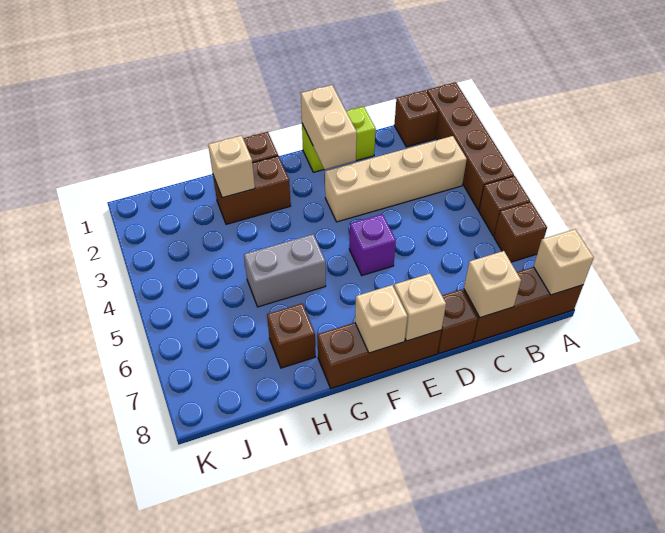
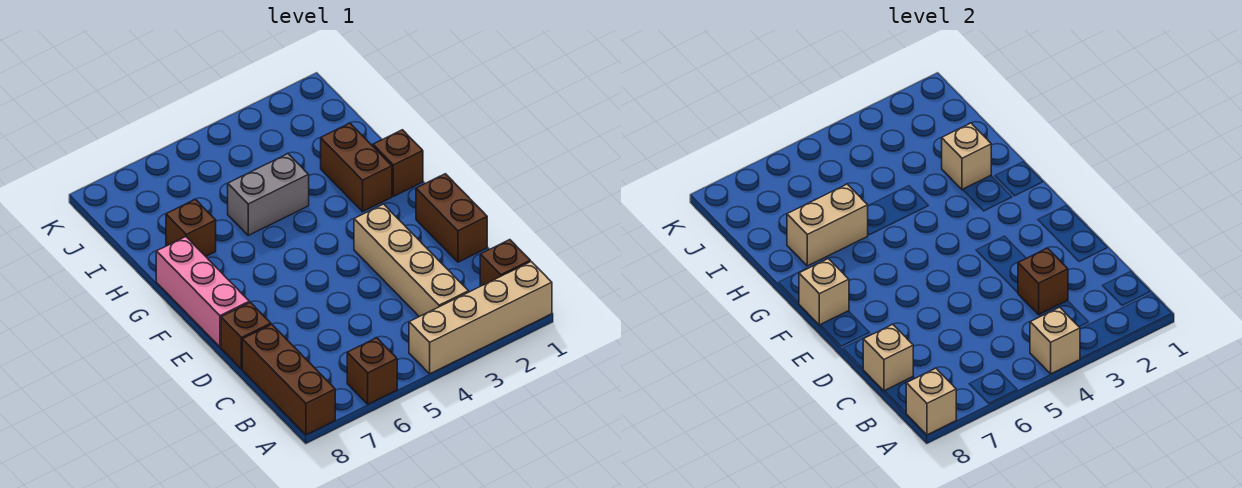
brown brick A1:A4 level 1 -> tan brick A1:A4 level 1
brown brick A5 level 1 -> brown brick C3 level 2
lime brick D1:E1 level 1 -> brown brick D1:E1 level 1
tan brick E1:E2 level 2 -> tan brick H6:H7 level 2
purple brick E5 level 1 -> none
brown brick E8:G8 level 1 -> pink brick E8:G8 level 1
tan brick E8 level 2 -> tan brick A4 level 2
grey brick G5:H5 level 1 -> grey brick H4:H5 level 1

